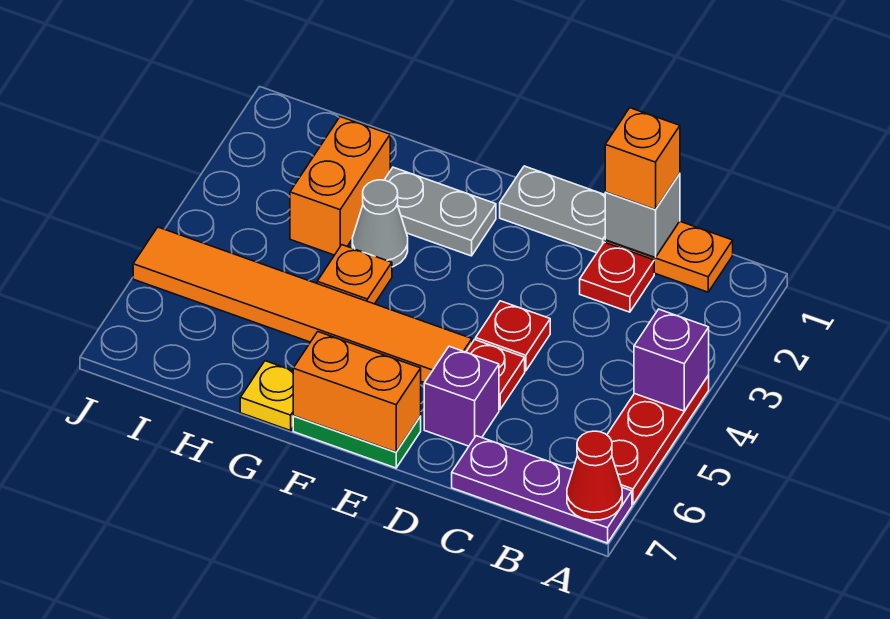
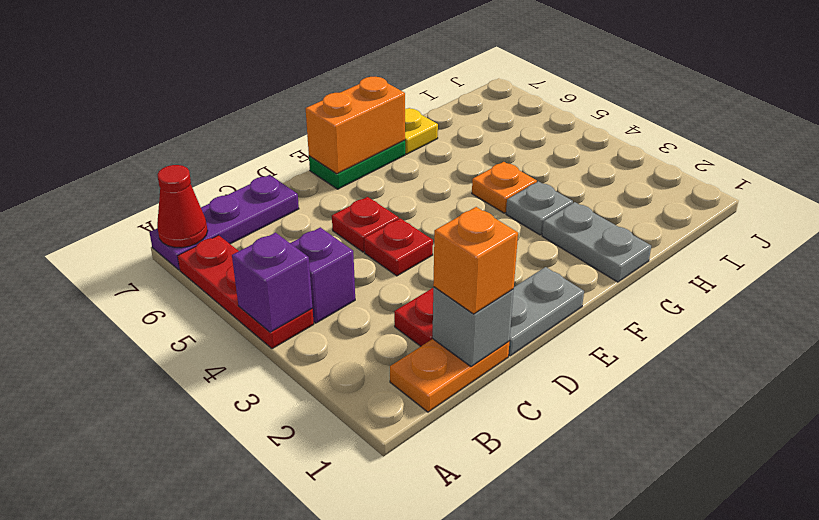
purple brick D6 level 1 -> purple brick B4 level 1
orange tile E5:J5 level 1 -> none
grey plate F2:G2 level 1 -> grey plate G1:G2 level 1
grey cone G3 level 1 -> grey plate G3 level 1
orange brick H2:H3 level 1 -> none

